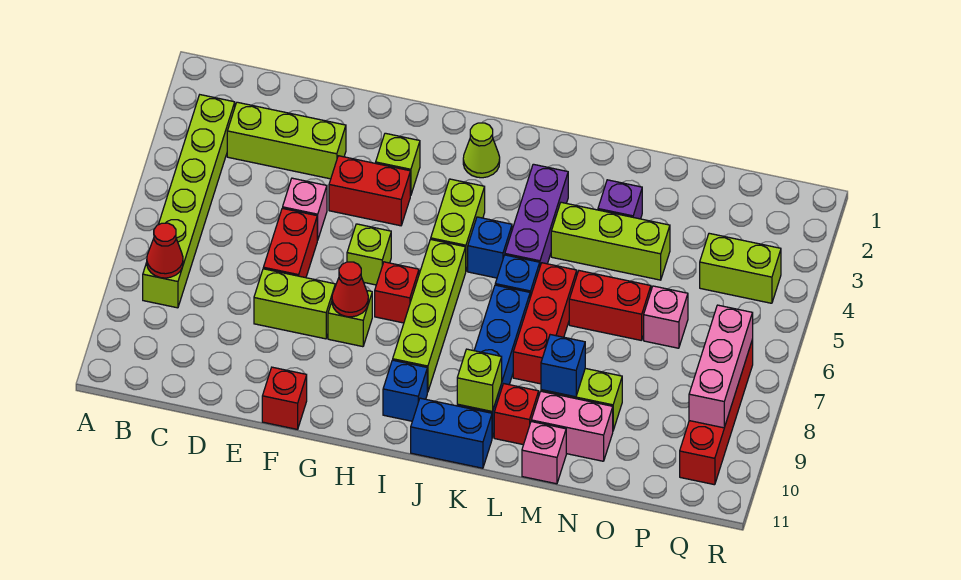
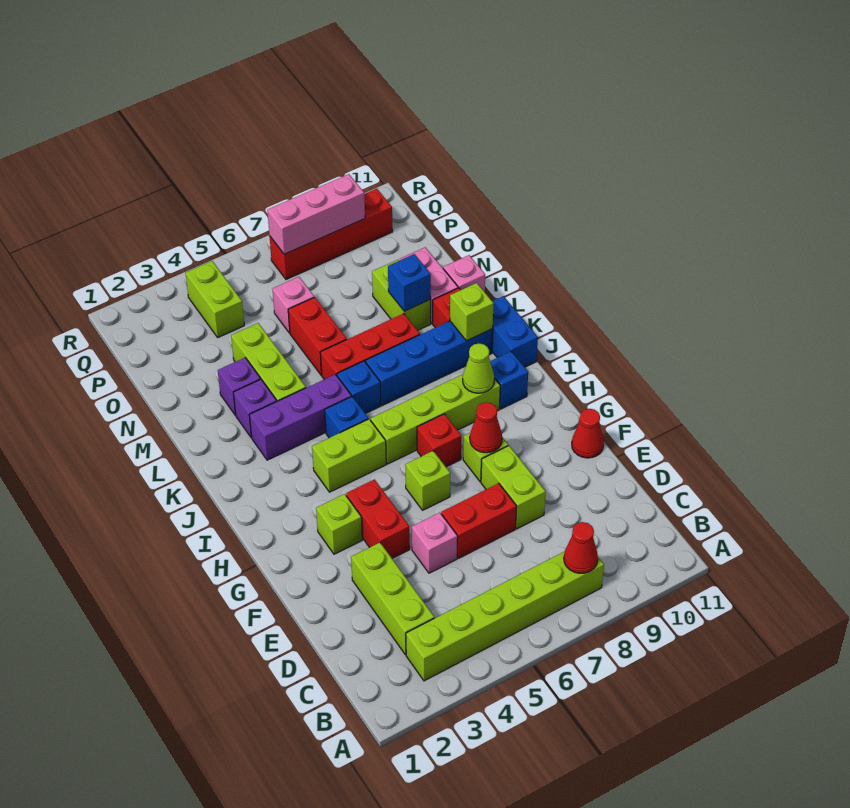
red brick F11 level 1 -> red cone F11 level 1
lime cone I2 level 1 -> lime cone I9 level 2
none -> purple brick L3 level 1

